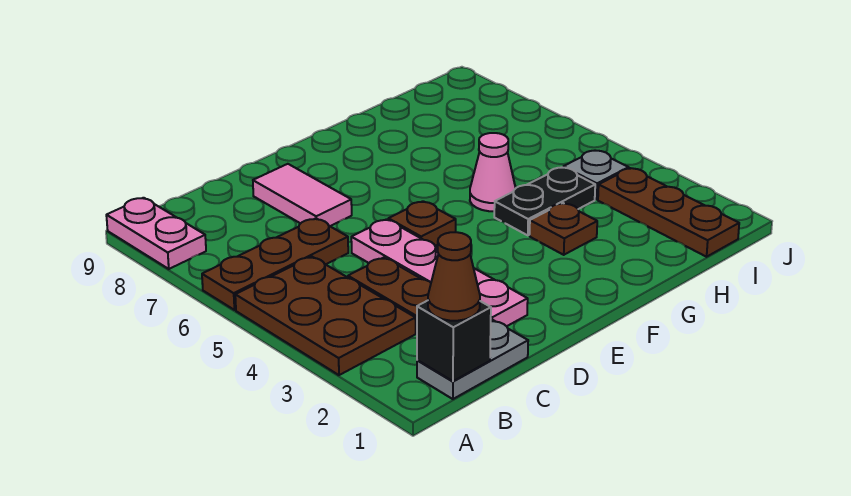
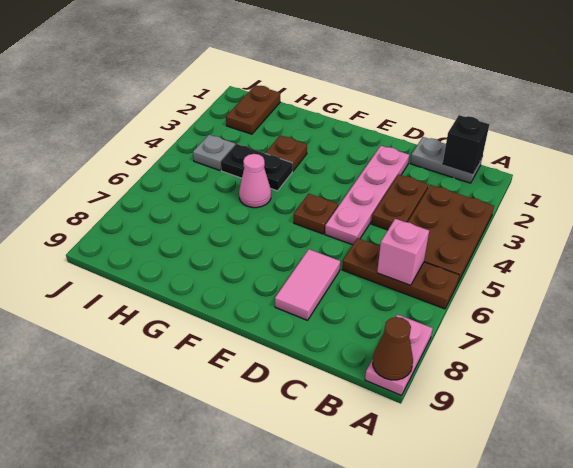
brown cone B1 level 3 -> brown cone A9 level 2
none -> pink brick B6 level 2
brown plate I1:I3 level 1 -> brown plate I1:I2 level 1

